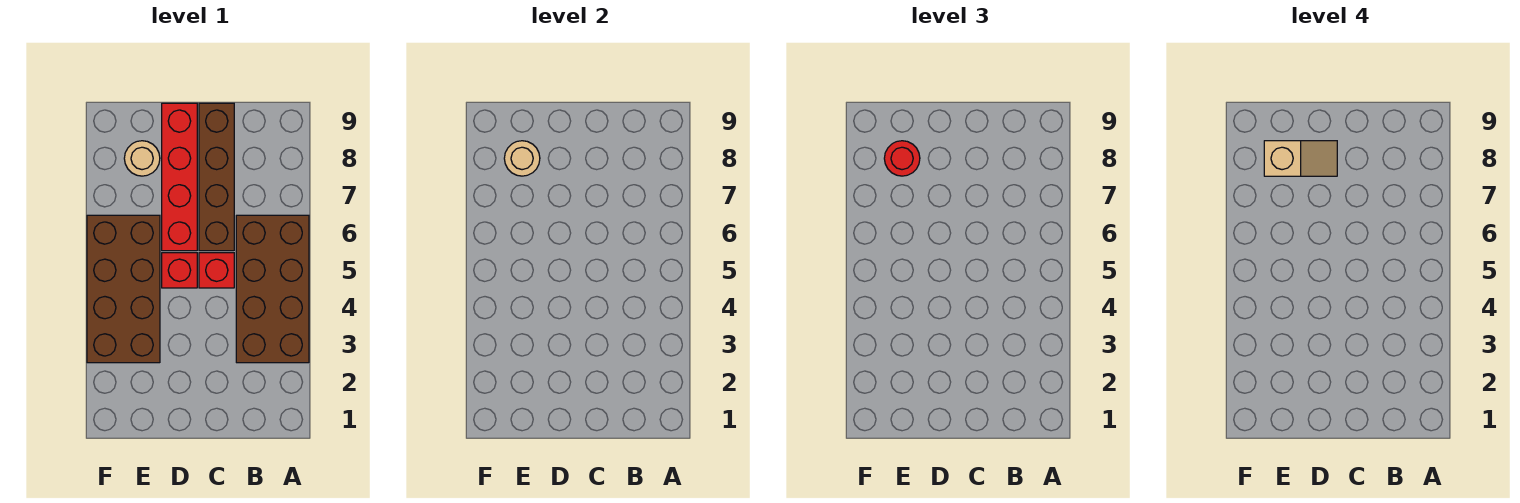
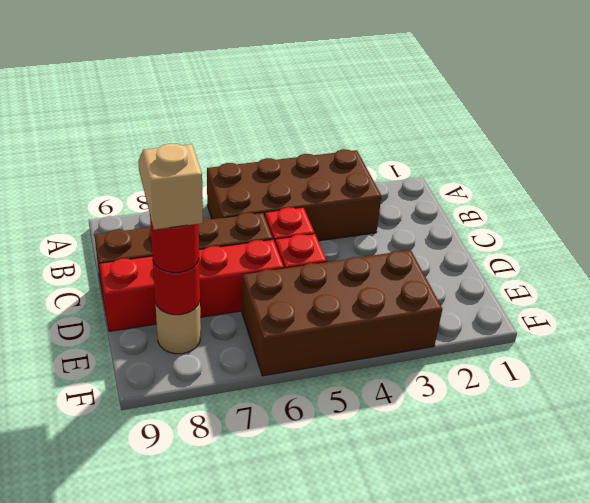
tan round brick E8 level 2 -> red round brick E8 level 2

